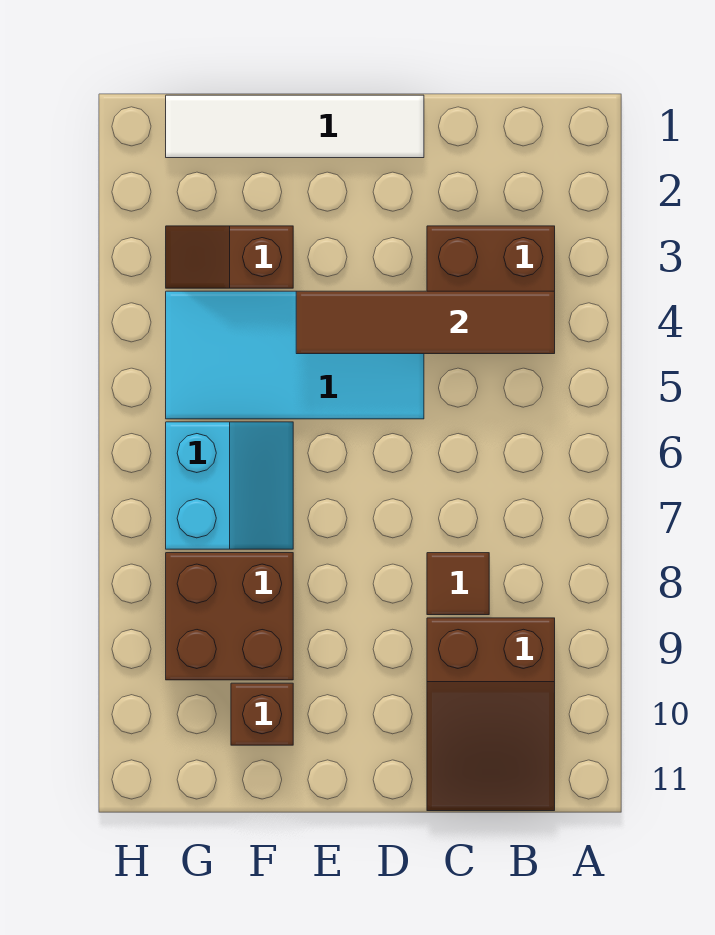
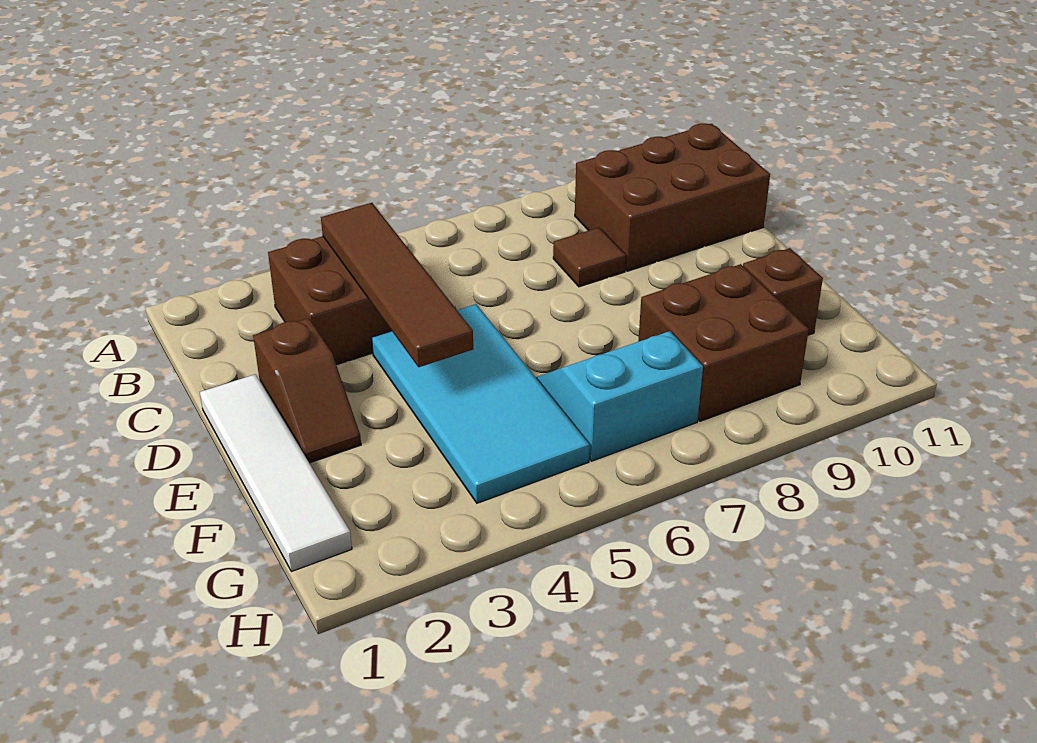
brown slope B9:C11 level 1 top 9 -> brown brick B9:C11 level 1
brown slope F3:G3 level 1 top F -> brown slope D2:E2 level 1 top D

